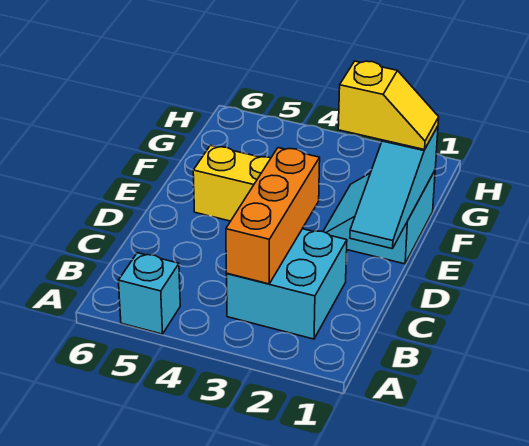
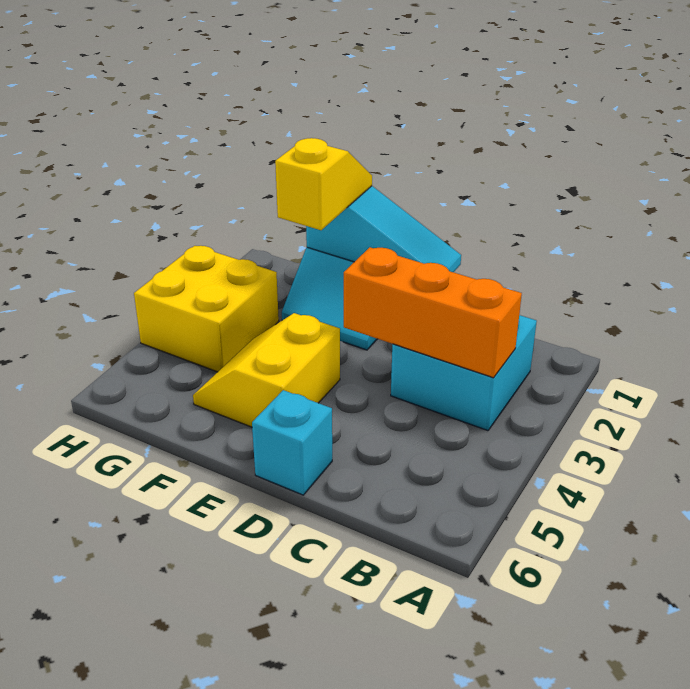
cyan brick A5 level 1 -> cyan brick D6 level 1
none -> yellow brick G3:H4 level 1

